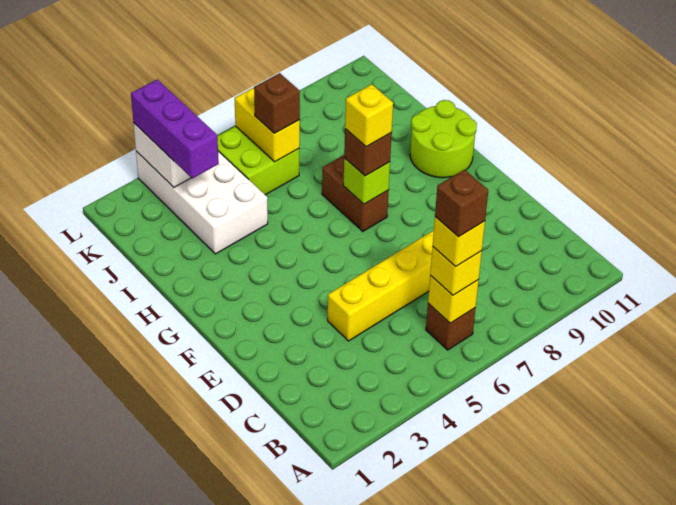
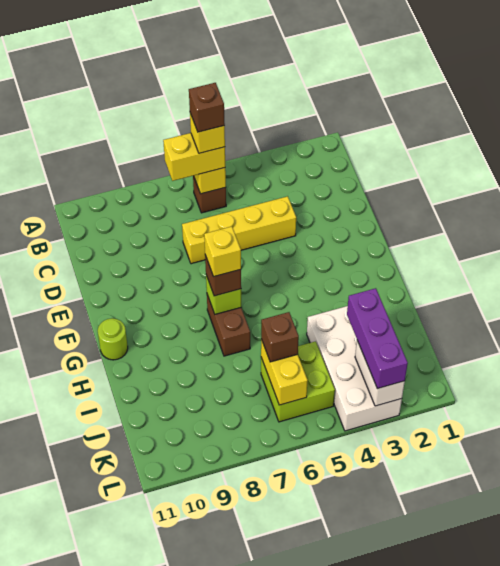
yellow brick B6 level 3 -> yellow brick B6:B7 level 3
lime round brick G10:H11 level 1 -> lime round brick G11 level 1

